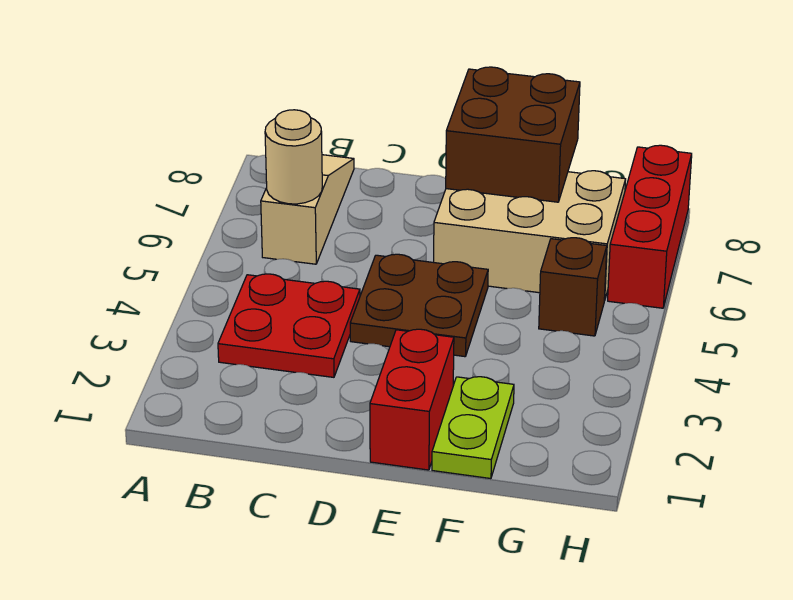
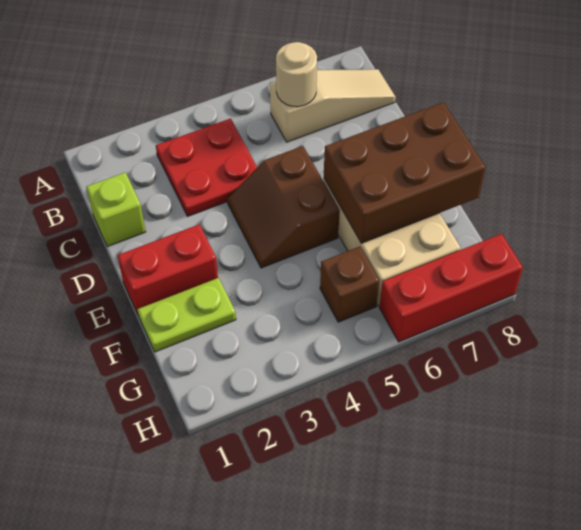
none -> lime brick C1 level 1
brown plate D4:E5 level 1 -> brown slope D4:E5 level 1 top 5
brown brick E7:F8 level 2 -> brown brick E6:F8 level 2

